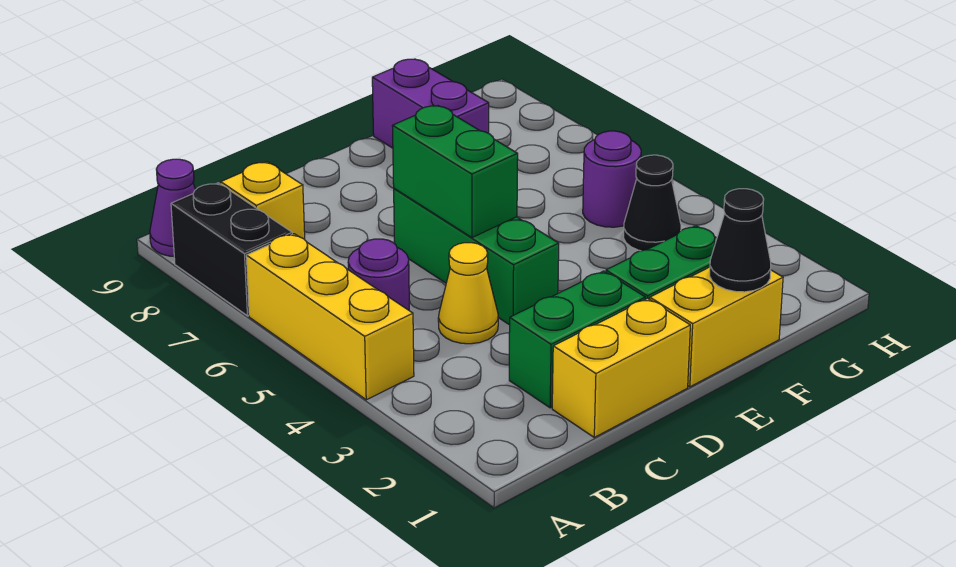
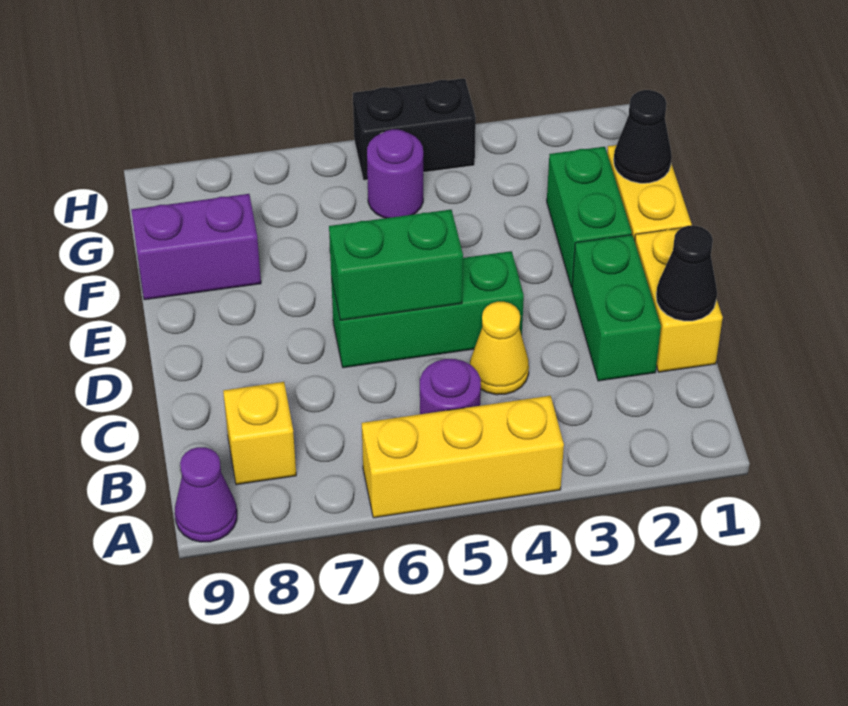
black brick A7:A8 level 1 -> black brick H4:H5 level 1
black cone G4 level 1 -> black cone C1 level 2

